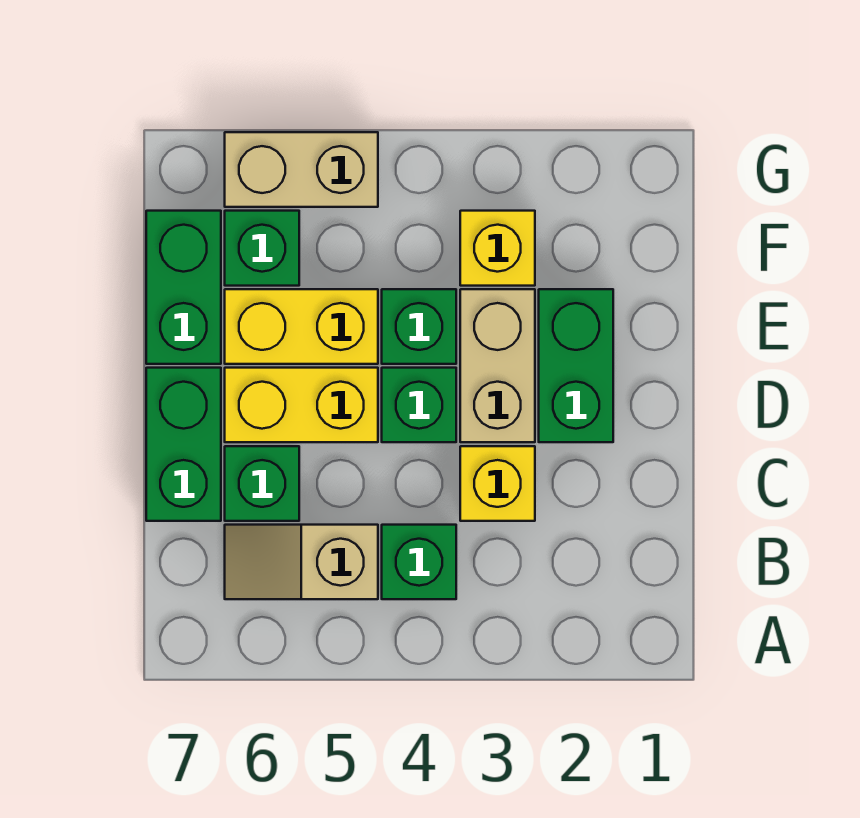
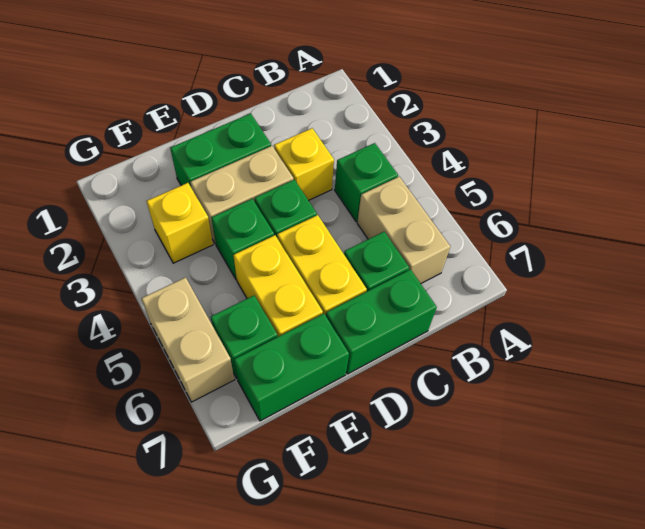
tan slope B5:B6 level 1 top 5 -> tan brick B5:B6 level 1

